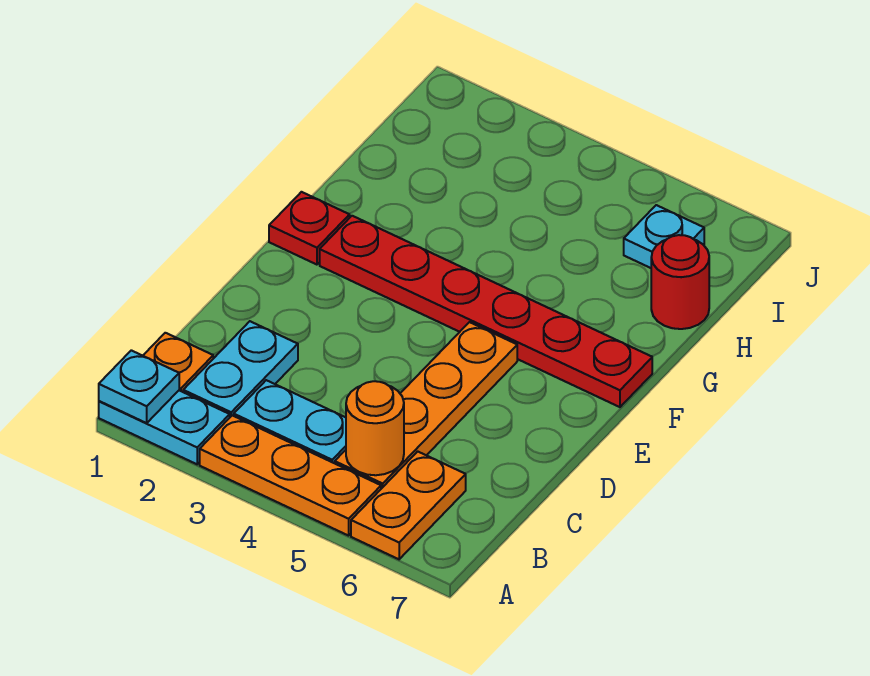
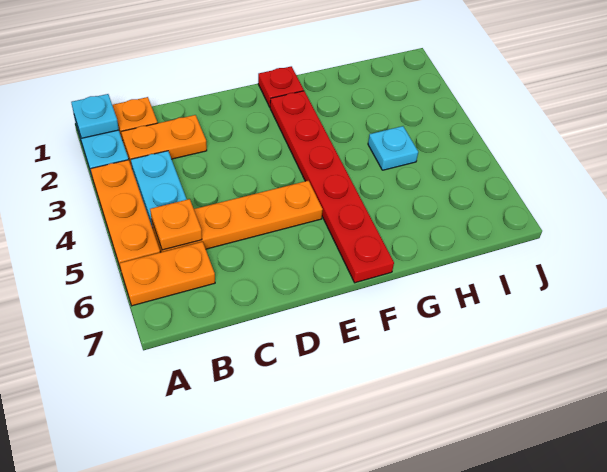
cyan plate B2:C2 level 1 -> orange plate B2:C2 level 1
orange round brick B5 level 2 -> orange plate B5 level 2
red round brick H7 level 1 -> none
cyan plate I6 level 1 -> cyan plate H4 level 1

